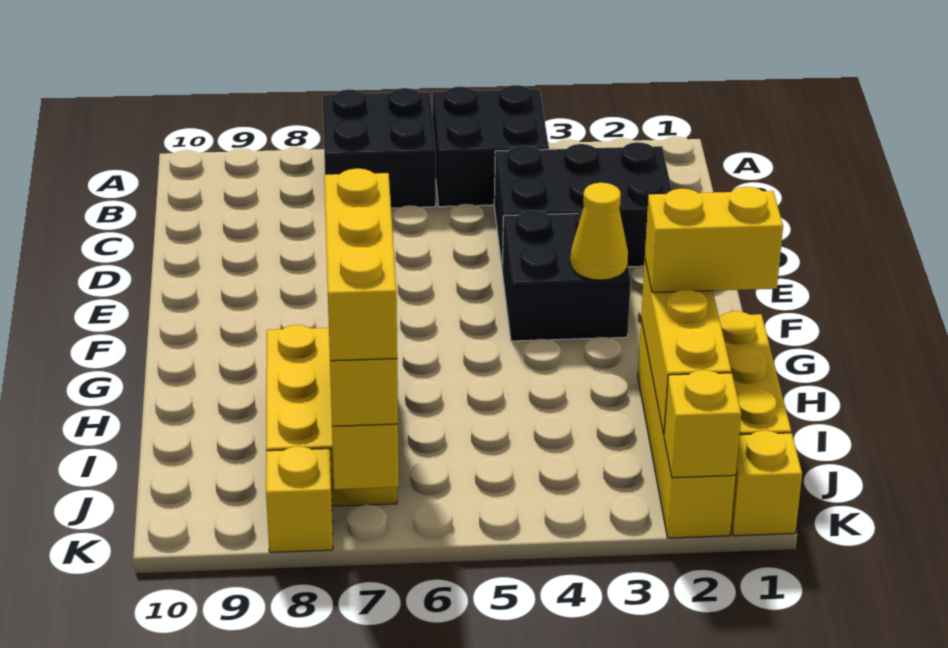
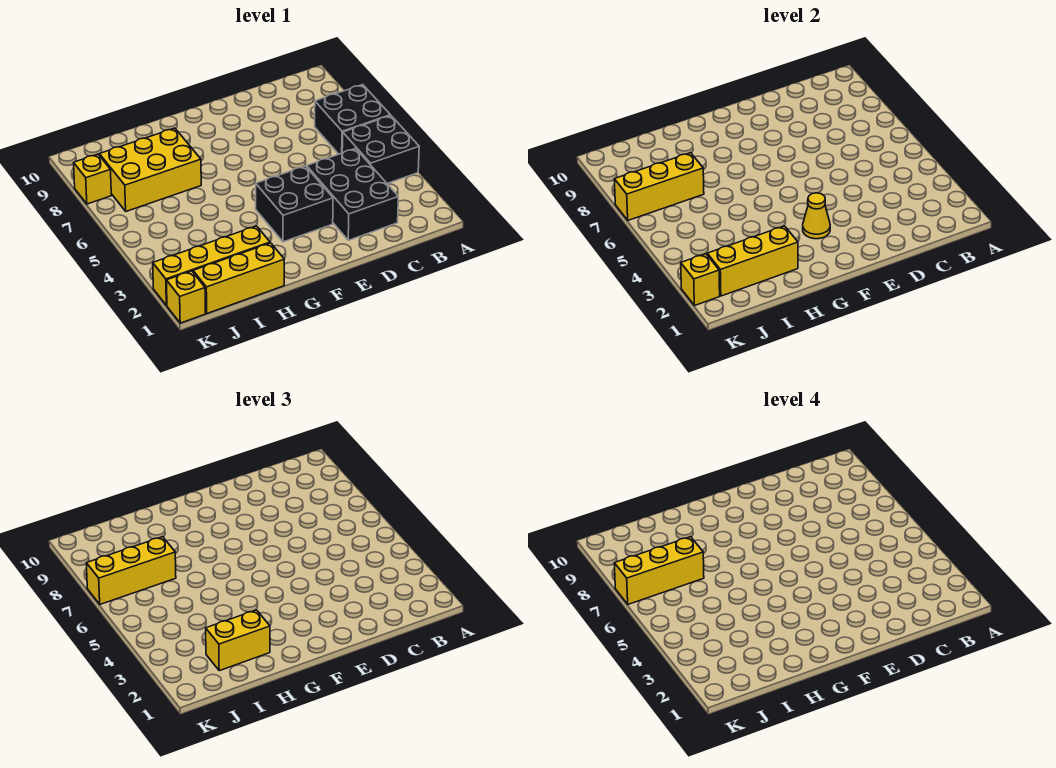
yellow brick H1:H2 level 3 -> yellow brick H2:I2 level 3

